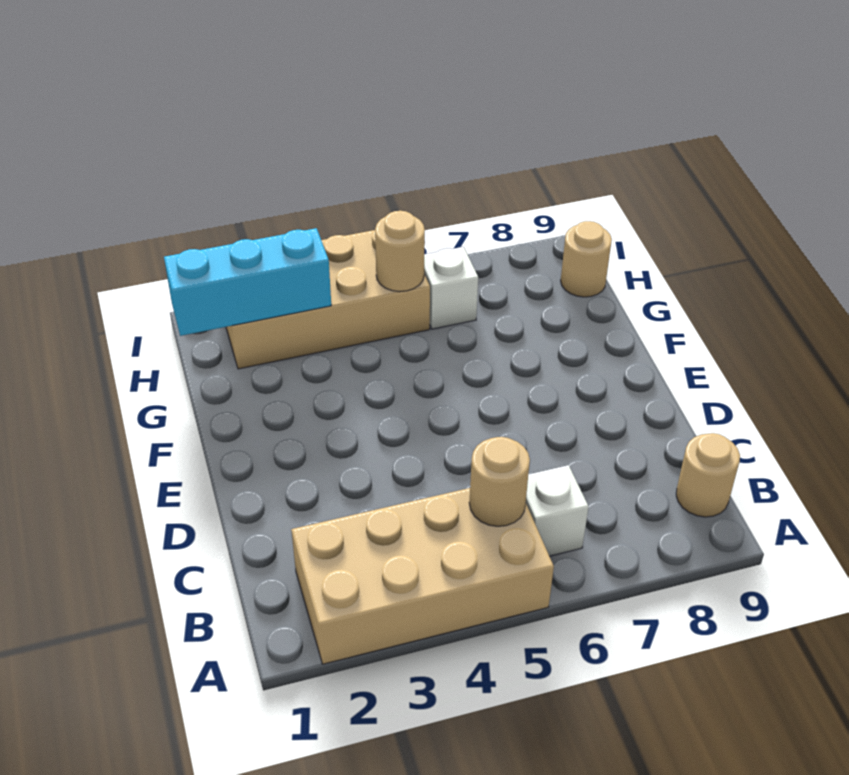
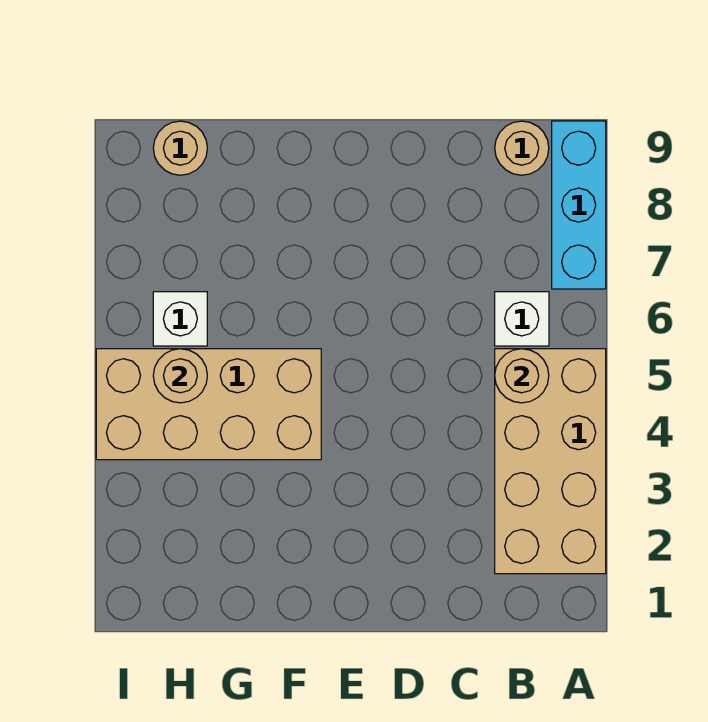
cyan brick H1:H3 level 2 -> cyan brick A7:A9 level 1
tan brick H2:I5 level 1 -> tan brick F4:I5 level 1

